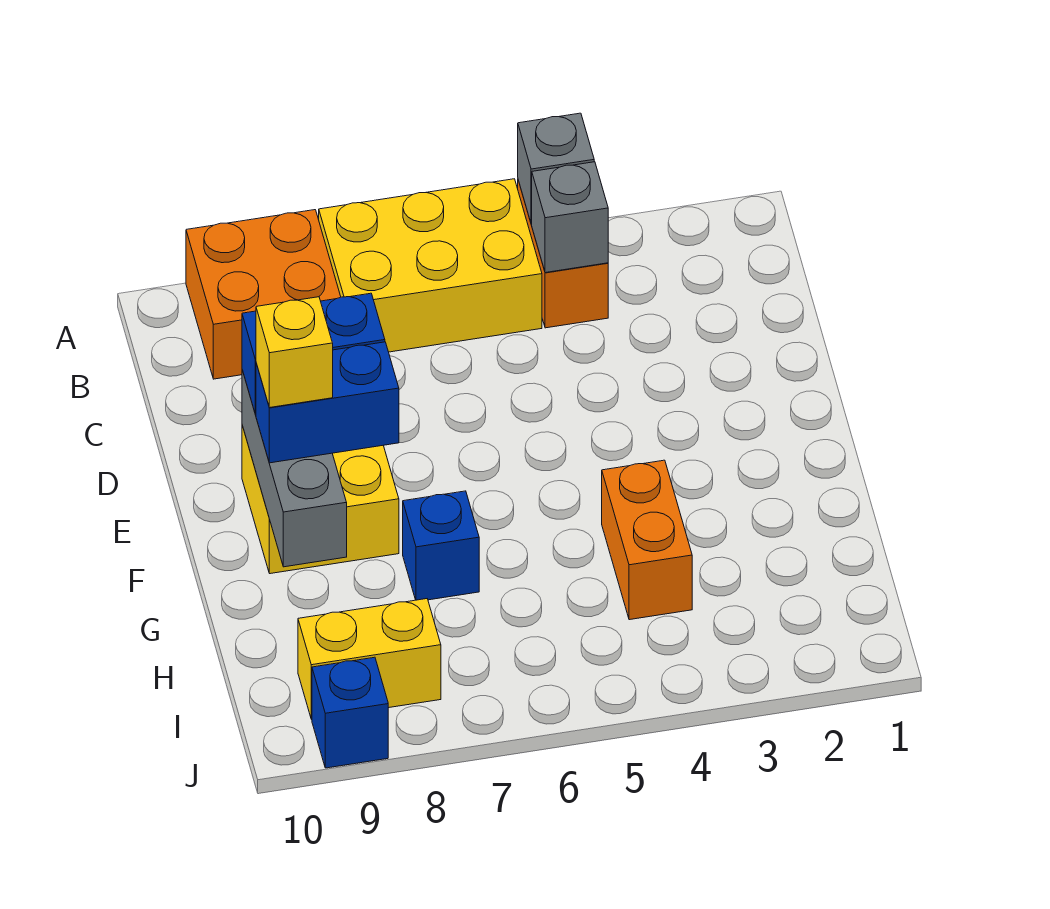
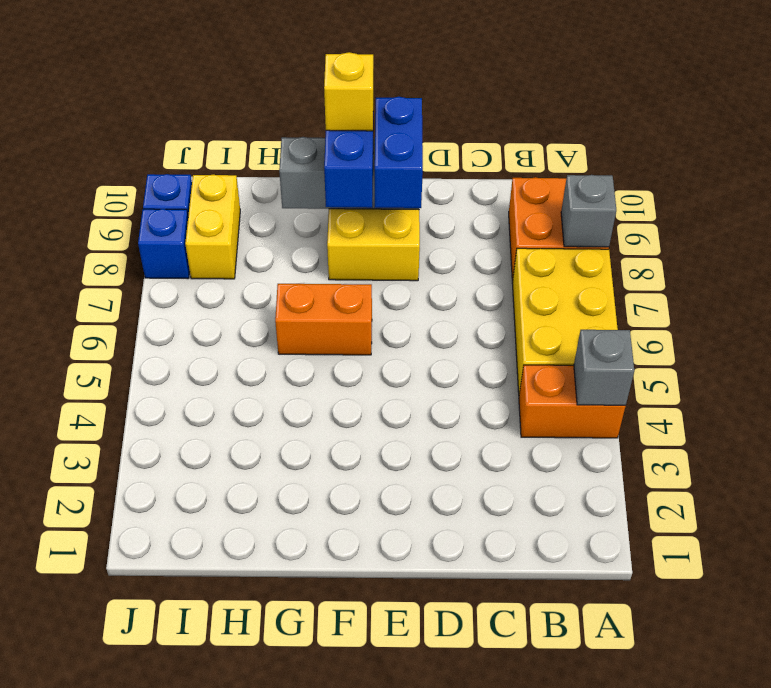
grey brick B4 level 2 -> grey brick A8 level 2
orange brick G4:H4 level 1 -> orange brick F6:G6 level 1
blue brick G7 level 1 -> blue brick J8 level 1

